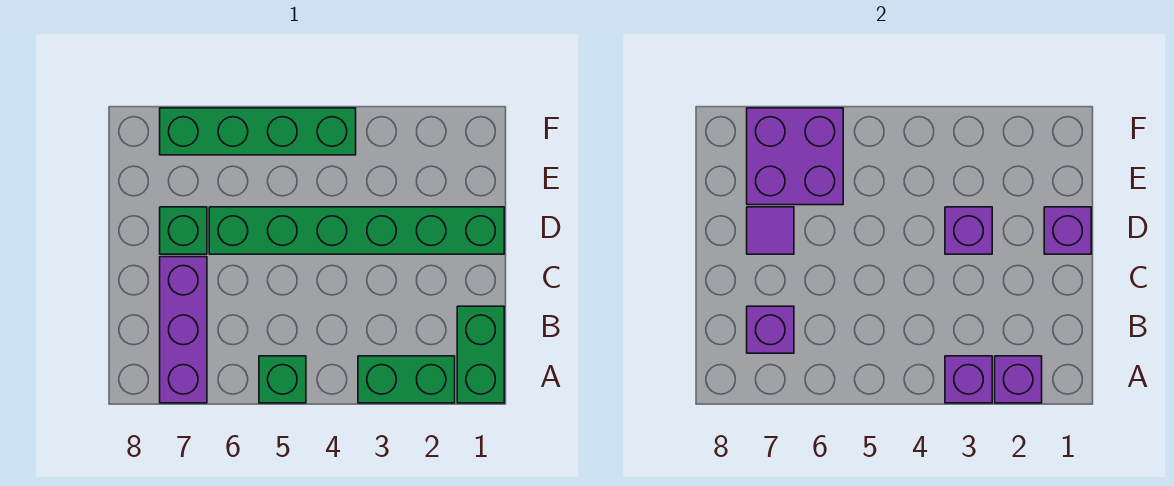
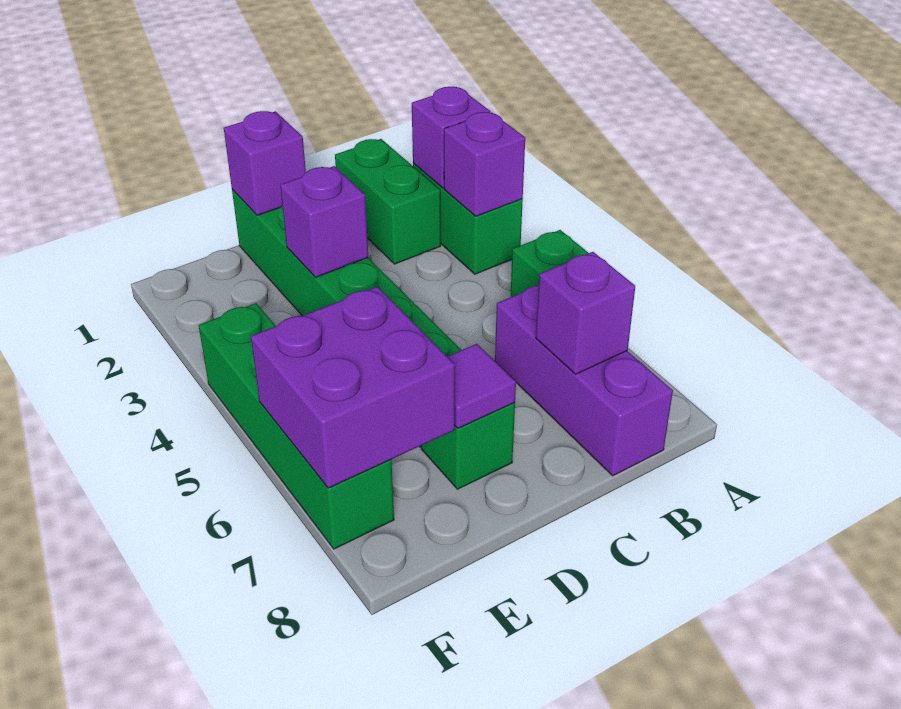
green brick A1:B1 level 1 -> green brick B1:B2 level 1
purple brick A7:C7 level 1 -> purple brick B6:B8 level 1

